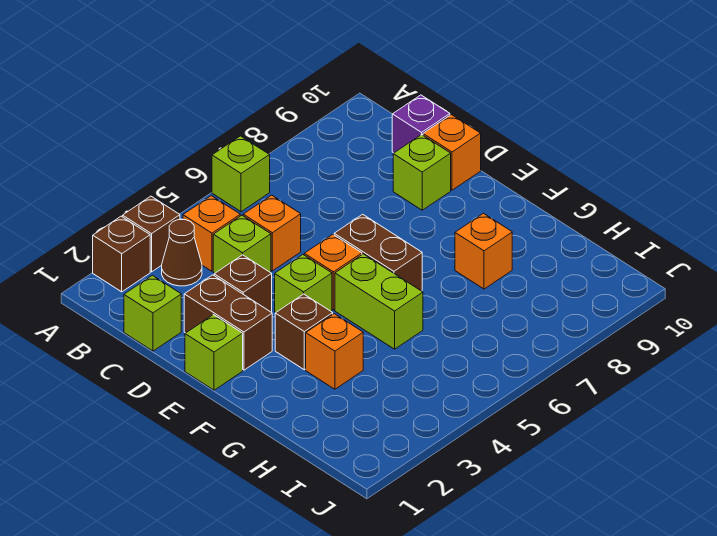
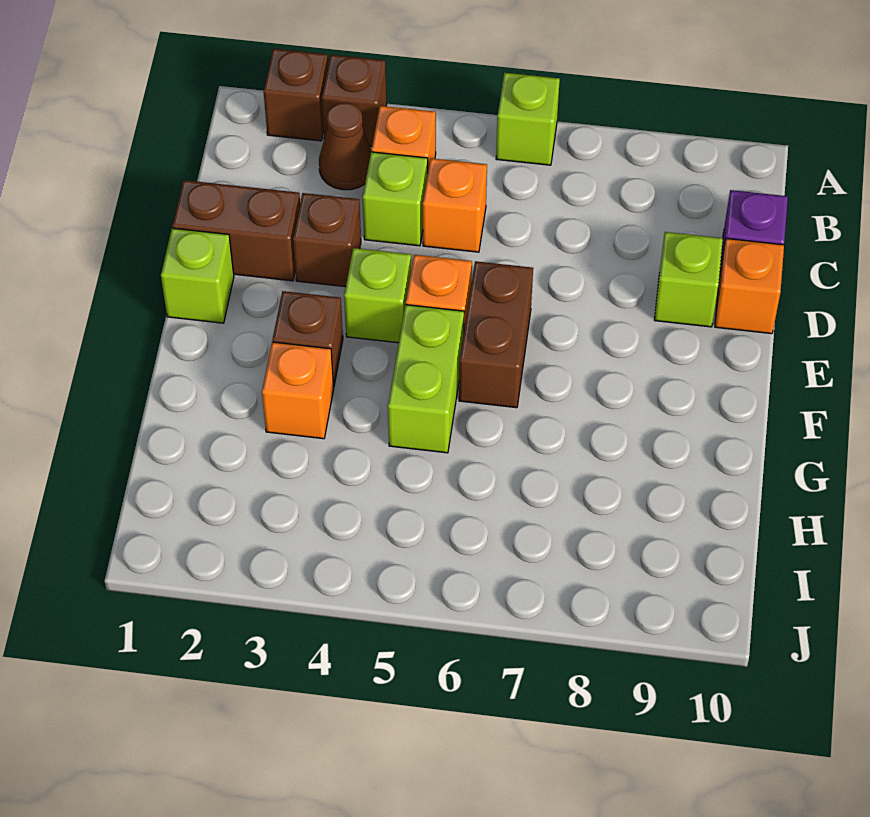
lime brick C1 level 1 -> none
brown brick D2:E2 level 1 -> brown brick D1:D2 level 1
orange brick G8 level 1 -> none

